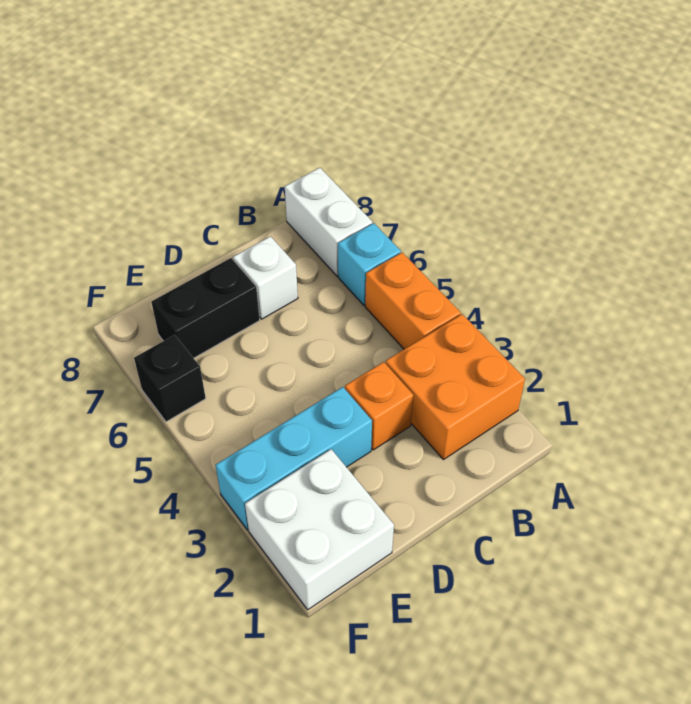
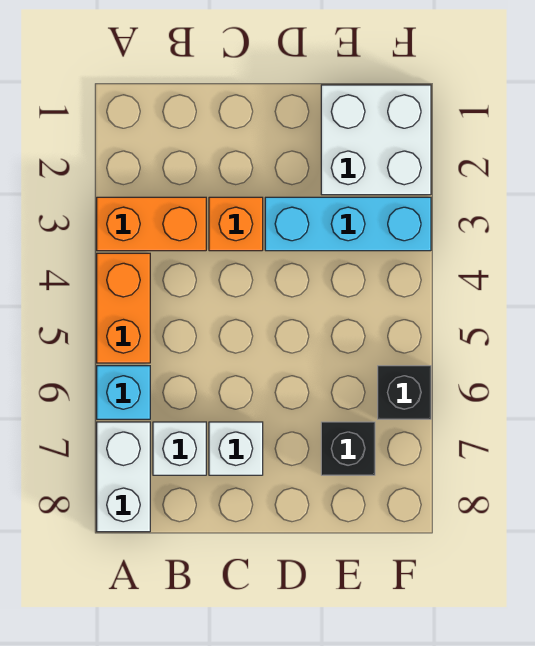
orange brick A2:B3 level 1 -> orange brick A3:B3 level 1
none -> white brick B7 level 1
black brick D7:E7 level 1 -> black brick E7 level 1

